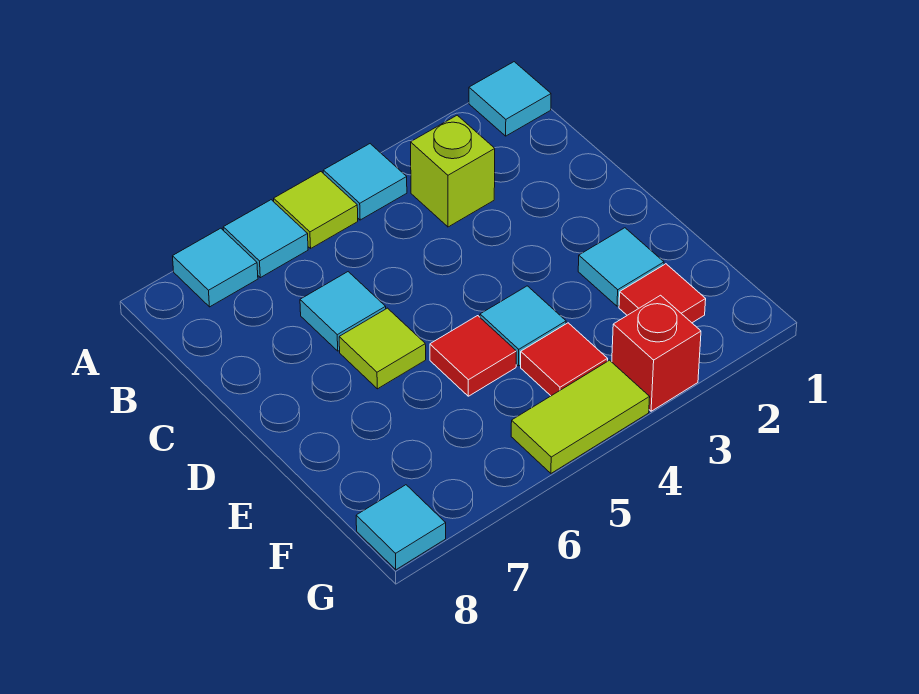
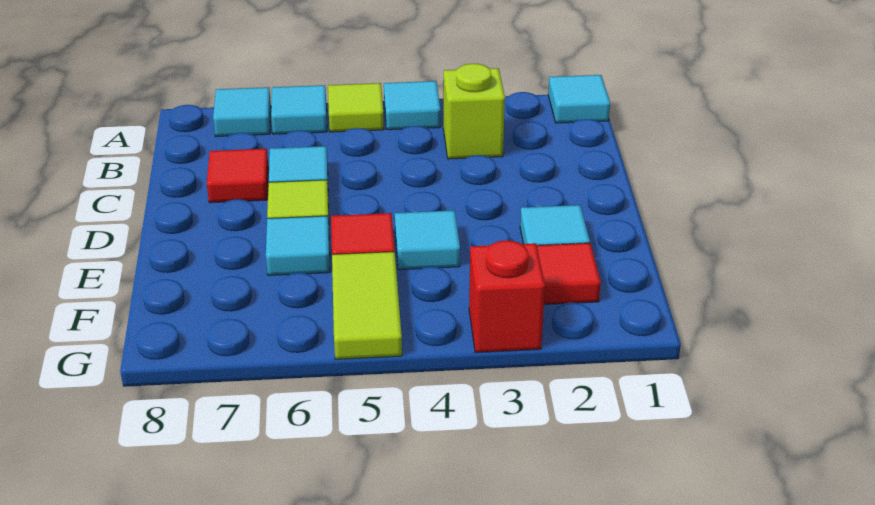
red tile F4 level 1 -> red tile C7 level 1
lime tile G4:G5 level 1 -> lime tile F5:G5 level 1
cyan tile G8 level 1 -> cyan tile E6 level 1

